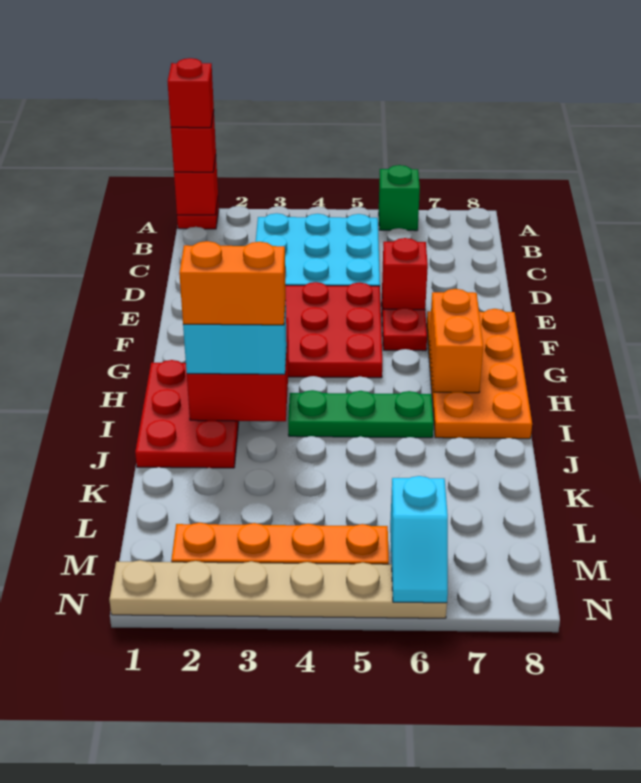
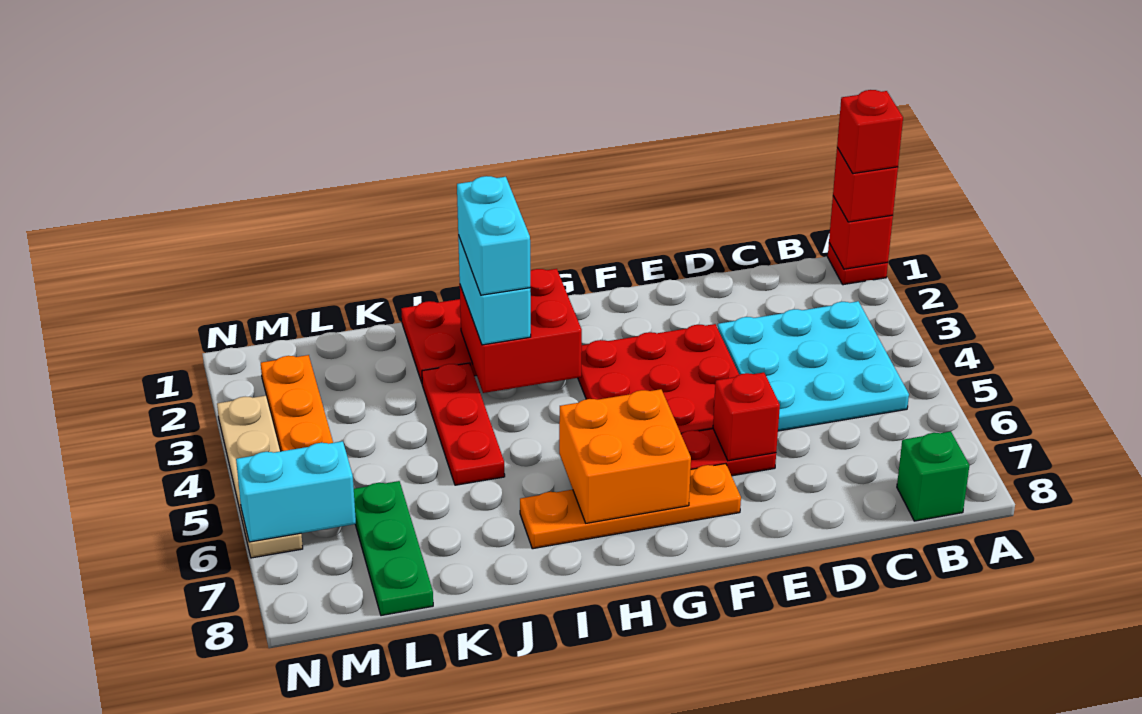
green brick A6 level 1 -> green brick B8 level 1
orange plate F7:I8 level 1 -> orange plate F7:I7 level 1
orange brick G7:H7 level 2 -> orange brick G6:H7 level 2
orange brick I2:I3 level 4 -> cyan brick I2:I3 level 4
green plate I4:I6 level 1 -> green plate L6:L8 level 1
none -> red plate J3:J5 level 1
cyan slope M6:N6 level 2 top M -> cyan brick M6:N6 level 2
tan plate N1:N6 level 1 -> tan plate N3:N6 level 1

